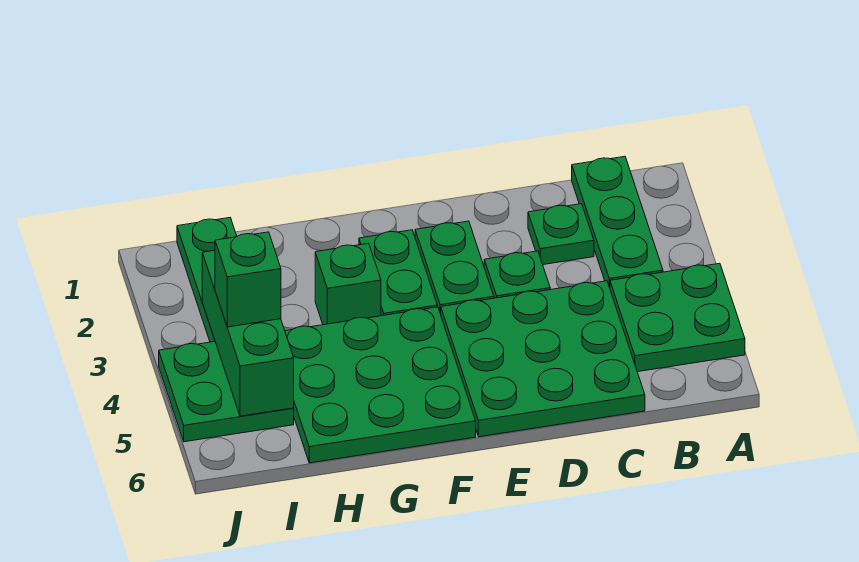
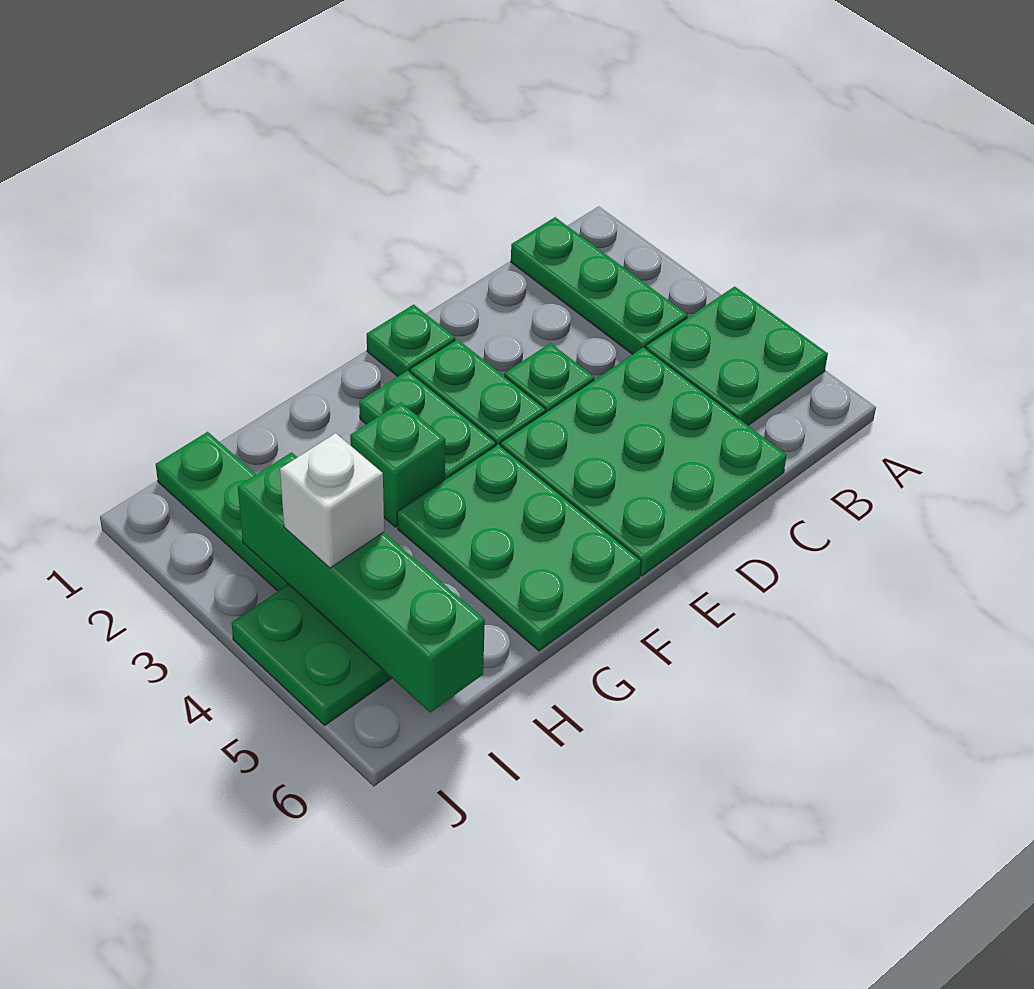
green plate C2 level 1 -> green plate E1 level 1
green plate F4:H6 level 1 -> green plate F4:G6 level 1
green brick I3:I5 level 2 -> green brick I3:I6 level 2
green brick I4 level 3 -> white brick I4 level 3

